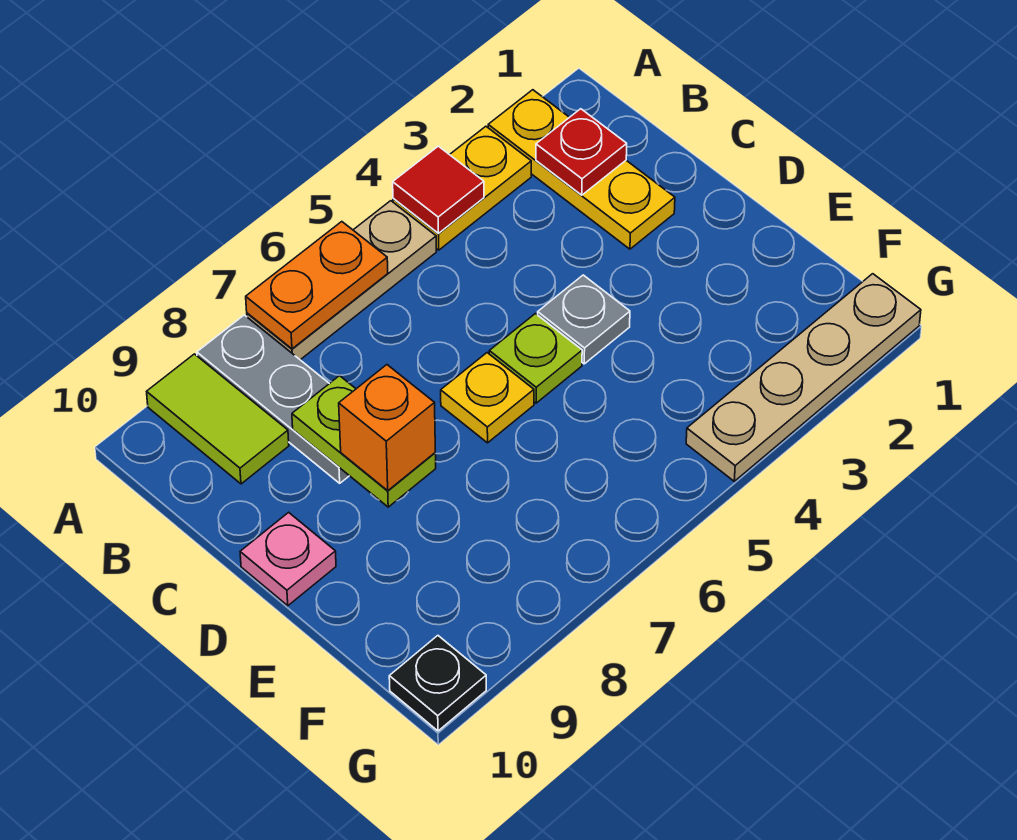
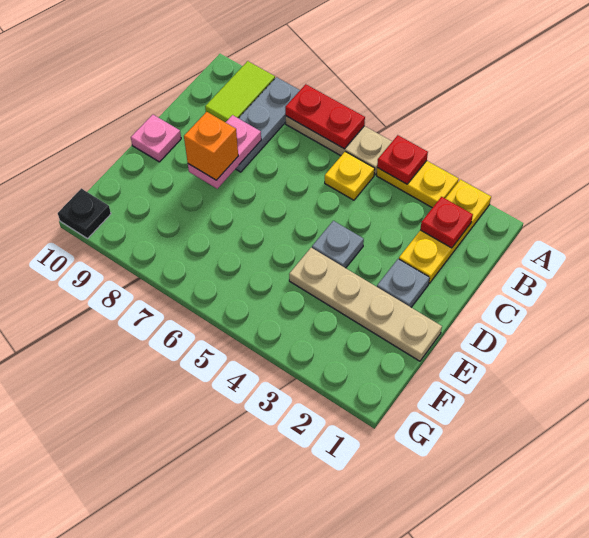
red tile A4 level 2 -> red plate A4 level 2
orange plate A6:A7 level 2 -> red plate A6:A7 level 2
lime plate C8:D8 level 2 -> pink plate C8:D8 level 2
none -> grey plate D2 level 1
lime plate D5 level 1 -> none
yellow plate D6 level 1 -> yellow plate B5 level 1
tan plate G1:G4 level 1 -> tan plate E1:E4 level 1

